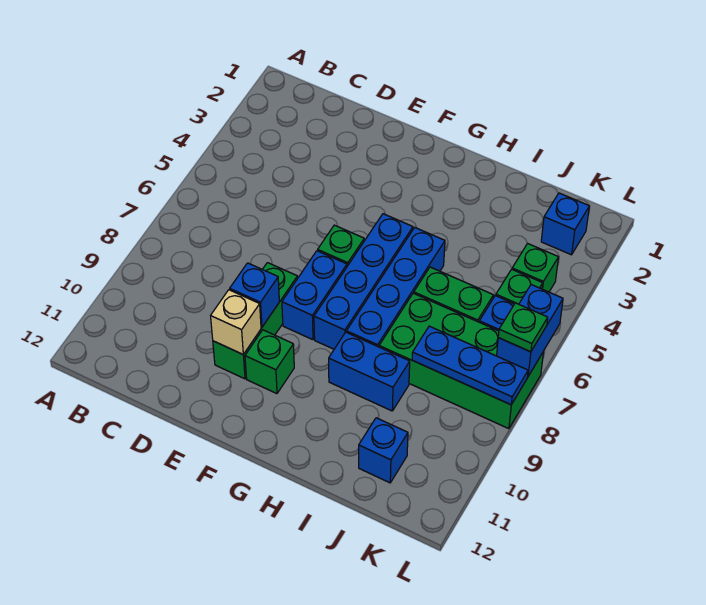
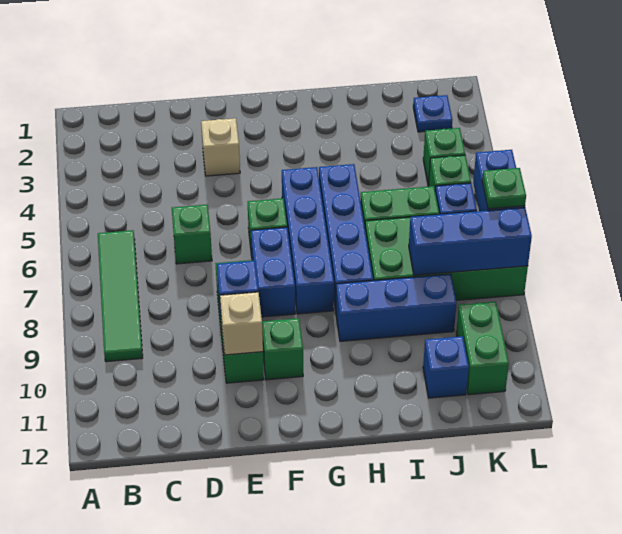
none -> green tile B6:B9 level 1
none -> green brick D6 level 1
none -> tan brick E3 level 1
blue brick H9:I9 level 1 -> blue brick H9:J9 level 1
blue plate J8:L8 level 2 -> blue brick J8:L8 level 2
blue brick K2 level 1 -> blue plate K2 level 1
none -> green brick K10:K11 level 1

